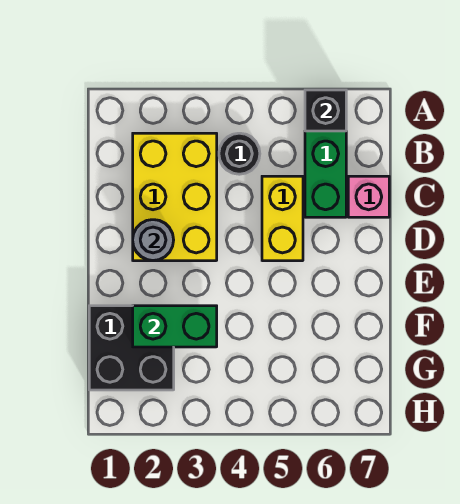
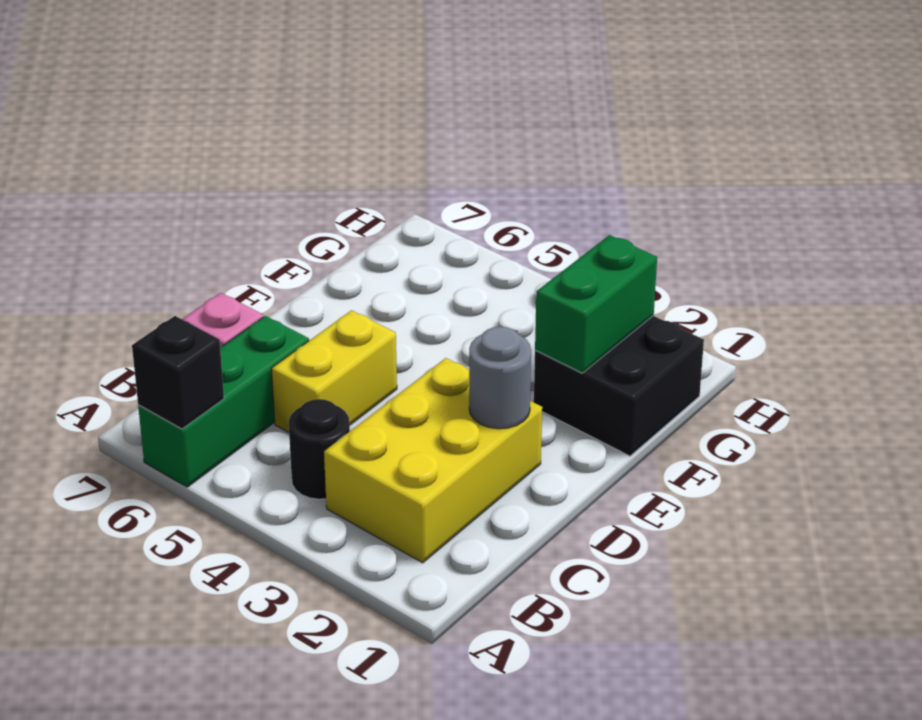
green brick F2:F3 level 2 -> green brick F2:G2 level 2

